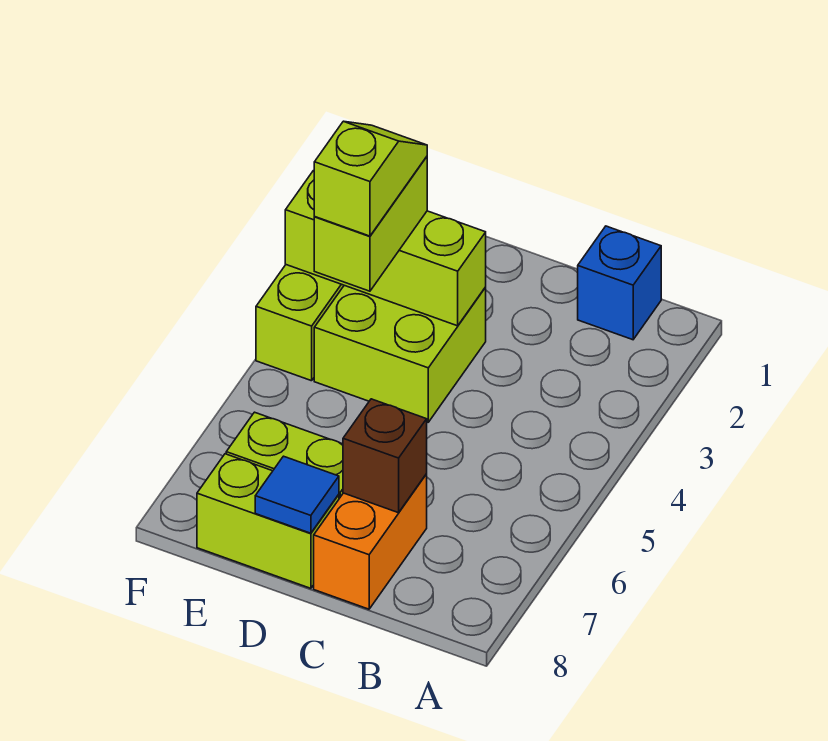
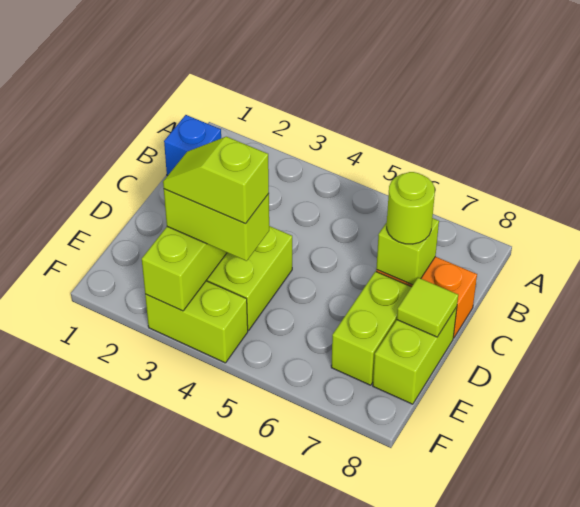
brown brick C7 level 2 -> lime brick C7 level 2
none -> lime round brick C7 level 3
blue tile D8 level 2 -> lime tile D8 level 2

